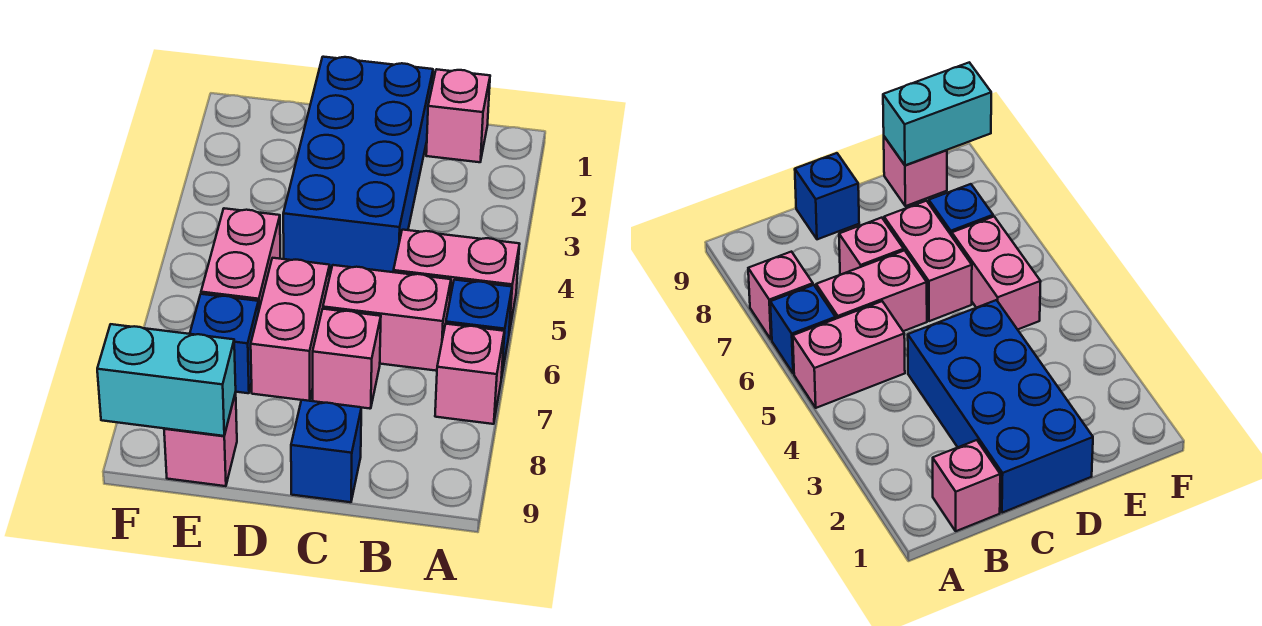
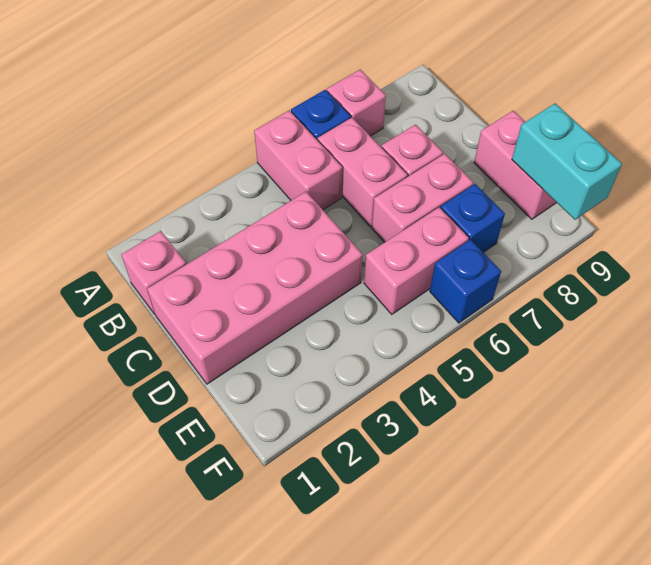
blue brick C1:D4 level 1 -> pink brick C1:D4 level 1
blue brick C9 level 1 -> blue brick F6 level 1
pink brick E9 level 1 -> pink brick D9:E9 level 1

